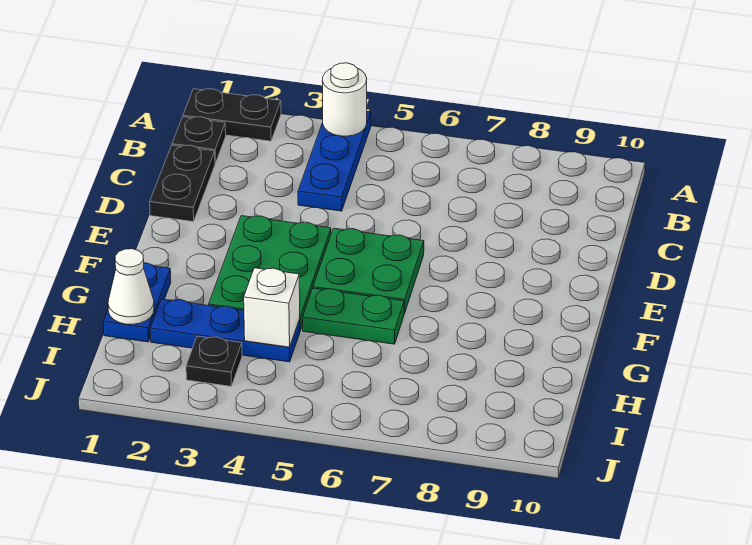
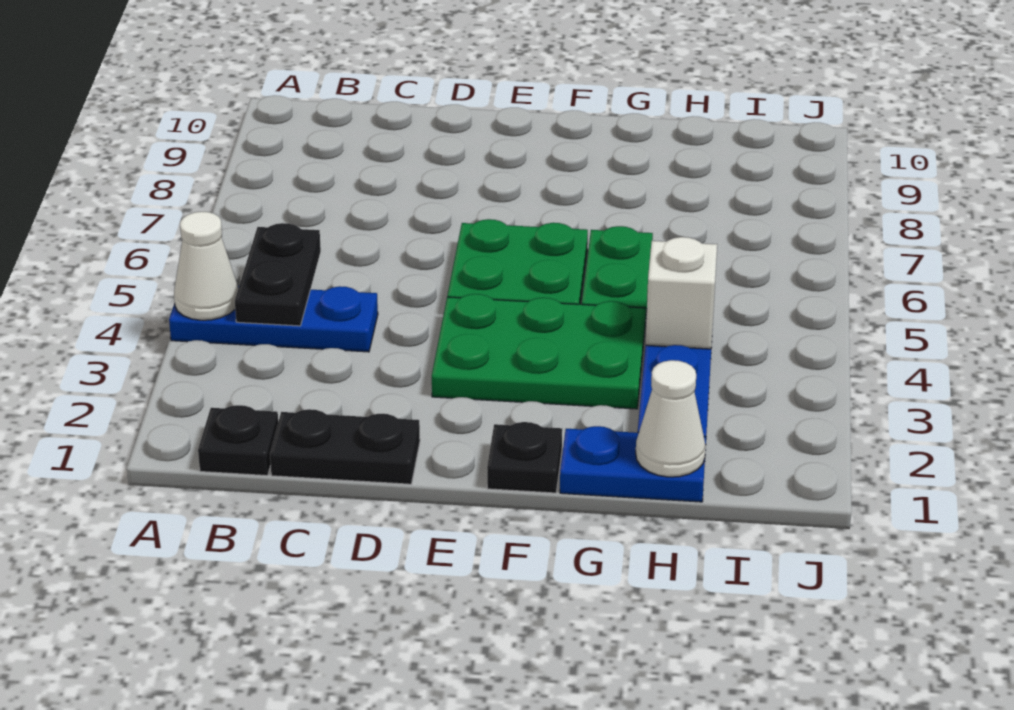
black plate A1:A2 level 1 -> black plate B4:B5 level 2
white round brick A4 level 2 -> white cone A4 level 2
black plate I3 level 1 -> black plate F1 level 1

